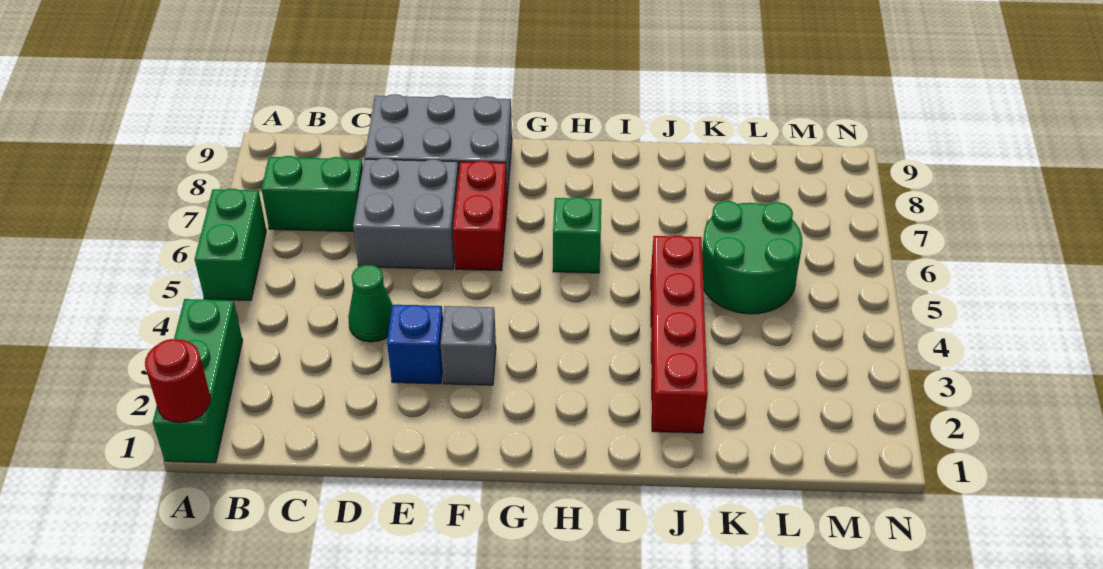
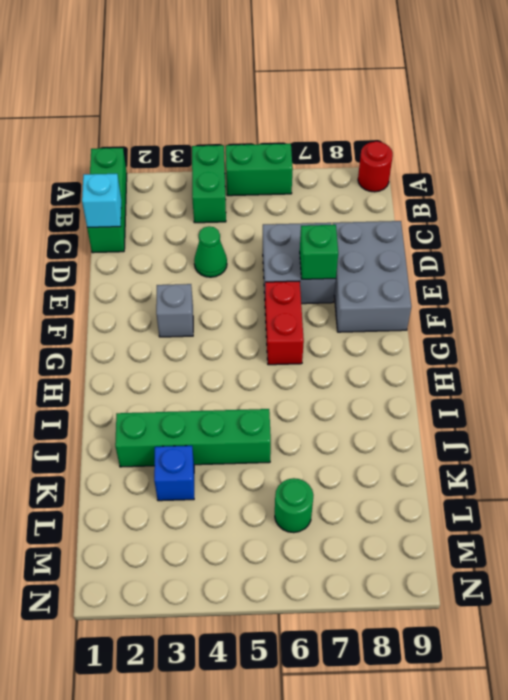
green brick A1:A3 level 1 -> green brick A1:C1 level 1
red round brick A1 level 2 -> red round brick A9 level 1
green brick B7:C7 level 1 -> green brick A4:B4 level 1
none -> cyan brick C1 level 2
blue brick E3 level 1 -> blue brick K3 level 1
red brick F6:F7 level 1 -> red brick F6:G6 level 1
green brick H6 level 1 -> green brick E7 level 2
red brick J2:J5 level 1 -> green brick J2:J5 level 1
green round brick K5:L6 level 1 -> green round brick L6 level 1

